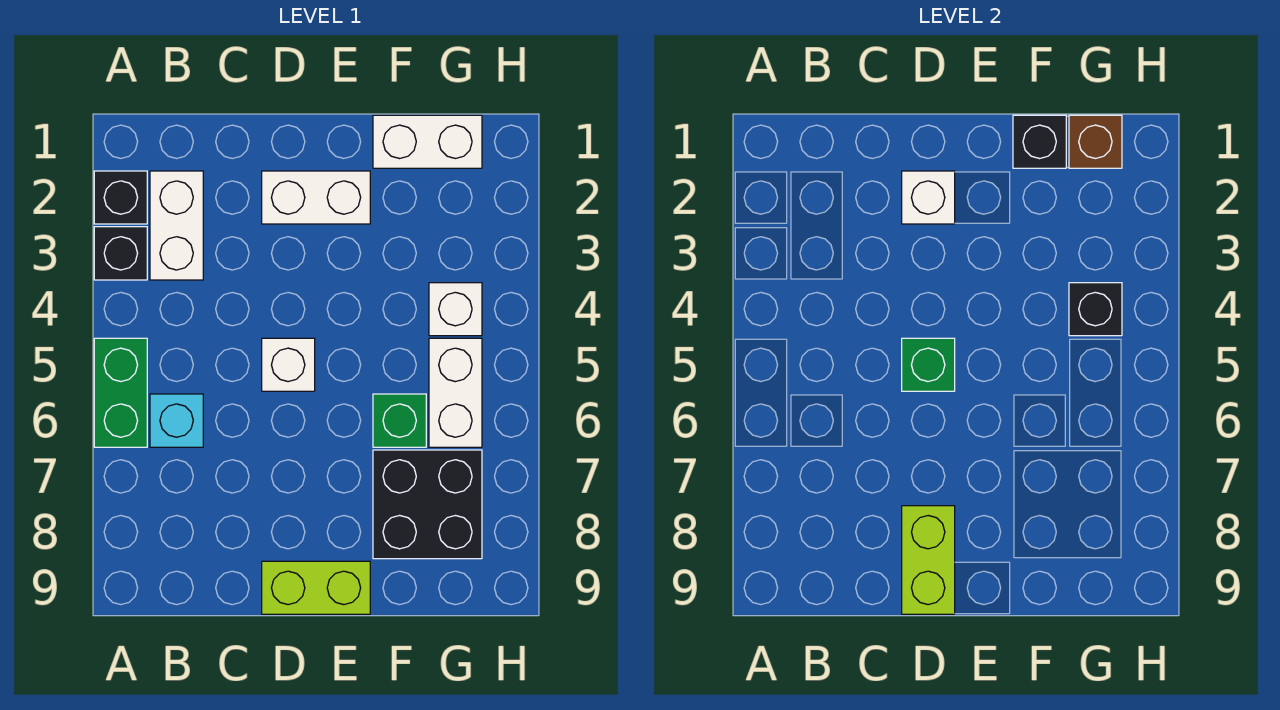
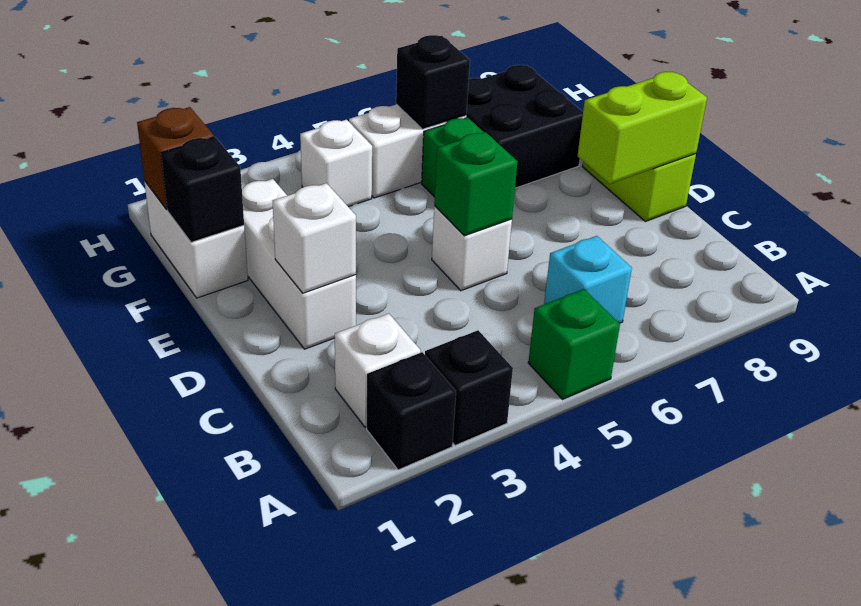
green brick A5:A6 level 1 -> green brick A5 level 1
white brick B2:B3 level 1 -> white brick B2 level 1
white brick D2:E2 level 1 -> white brick D2:F2 level 1
black brick G4 level 2 -> black brick G6 level 2

